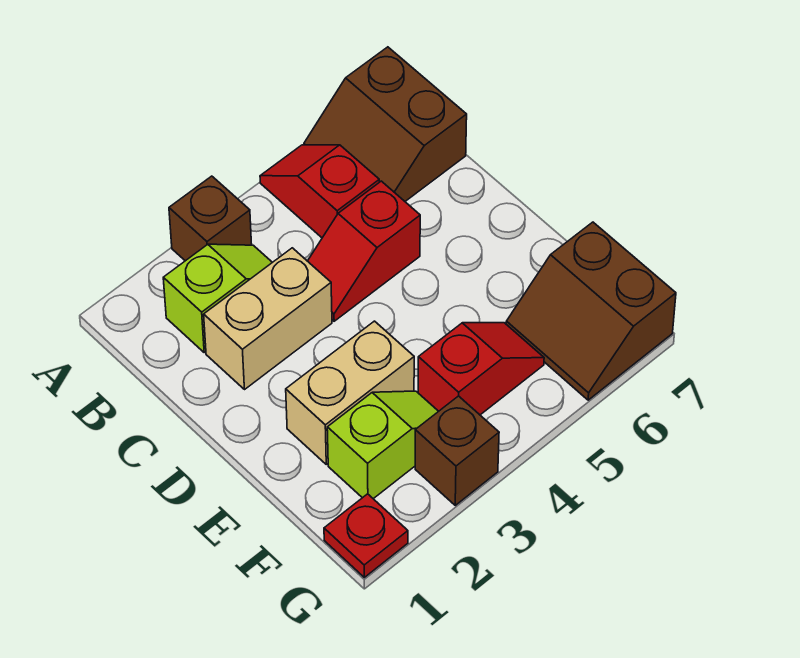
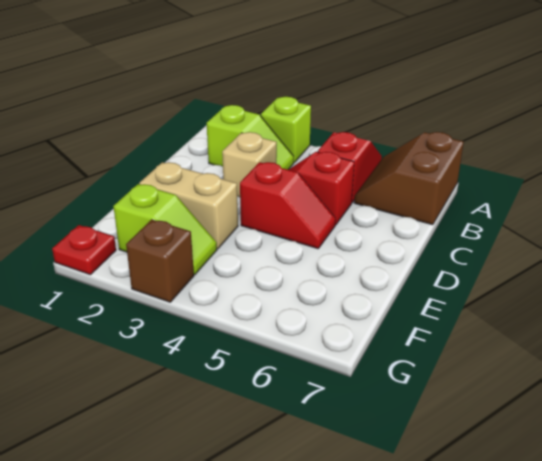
brown brick A3 level 1 -> lime brick A3 level 1
tan brick C2:C3 level 1 -> tan brick C3 level 1
red slope F4:F5 level 1 top 4 -> red slope D4:D5 level 1 top 4
brown slope F6:G7 level 1 top 7 -> none

